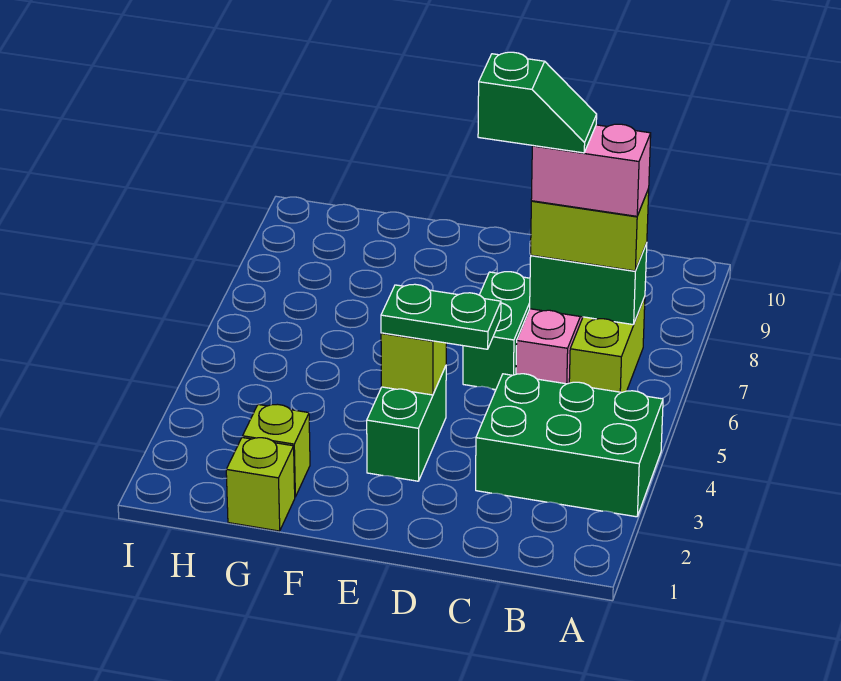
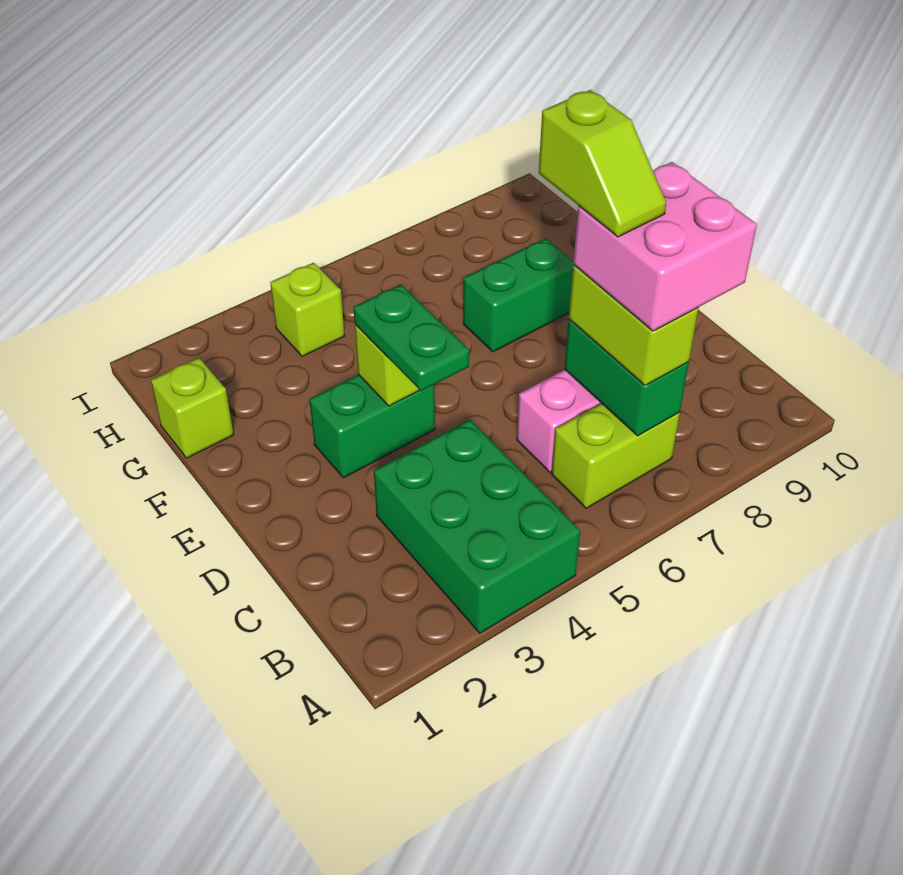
pink brick B7:C7 level 4 -> pink brick B7:C8 level 4
green slope C7:D7 level 5 top D -> lime slope C7:D7 level 5 top D
green brick D6:D7 level 1 -> green brick F7:F8 level 1
lime brick G2 level 1 -> lime brick H4 level 1

